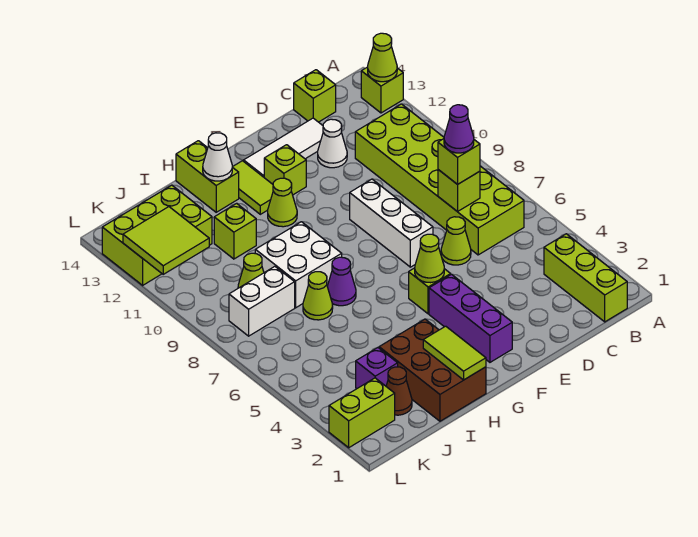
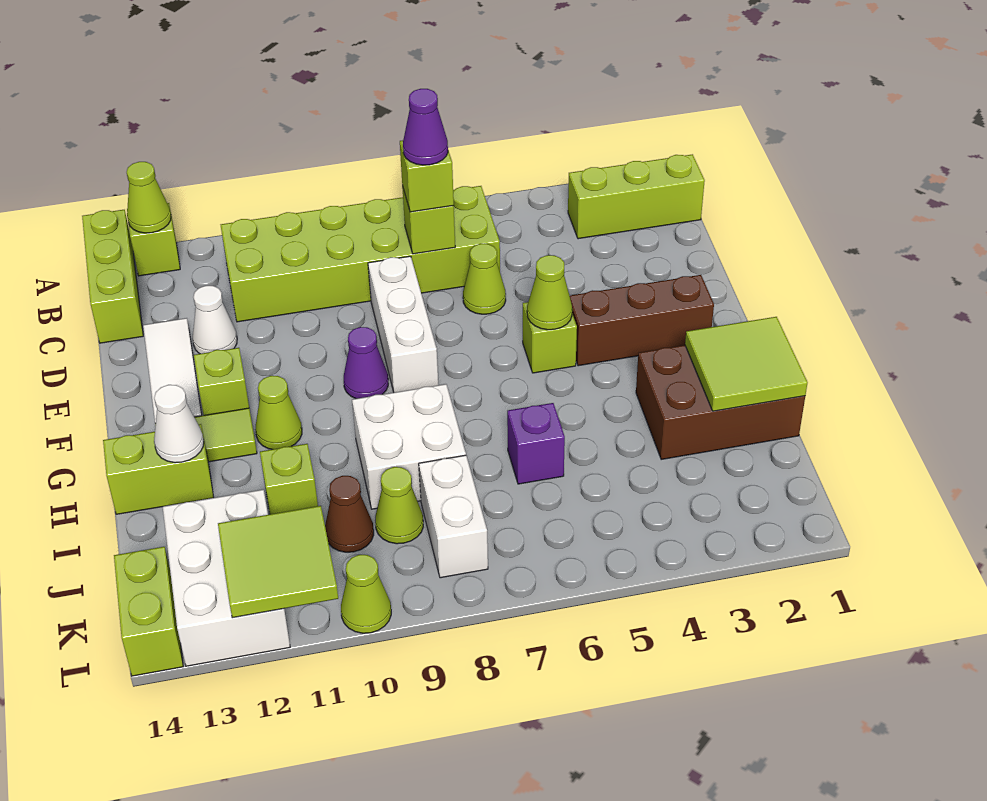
lime brick C14 level 1 -> lime brick A14:C14 level 1
white brick E7:E9 level 1 -> white brick D8:F8 level 1
purple brick F2:F4 level 1 -> brown brick F2:F4 level 1
lime tile H1:H2 level 2 -> lime tile H1:I2 level 2
purple cone H7 level 1 -> purple cone F9 level 1
lime cone I7 level 1 -> lime cone L10 level 1
brown cone J2 level 1 -> brown cone J10 level 1
purple brick J3 level 1 -> purple brick I6 level 1
lime brick J12:L13 level 1 -> white brick J12:L13 level 1
lime brick K2:L2 level 1 -> lime brick K14:L14 level 1

